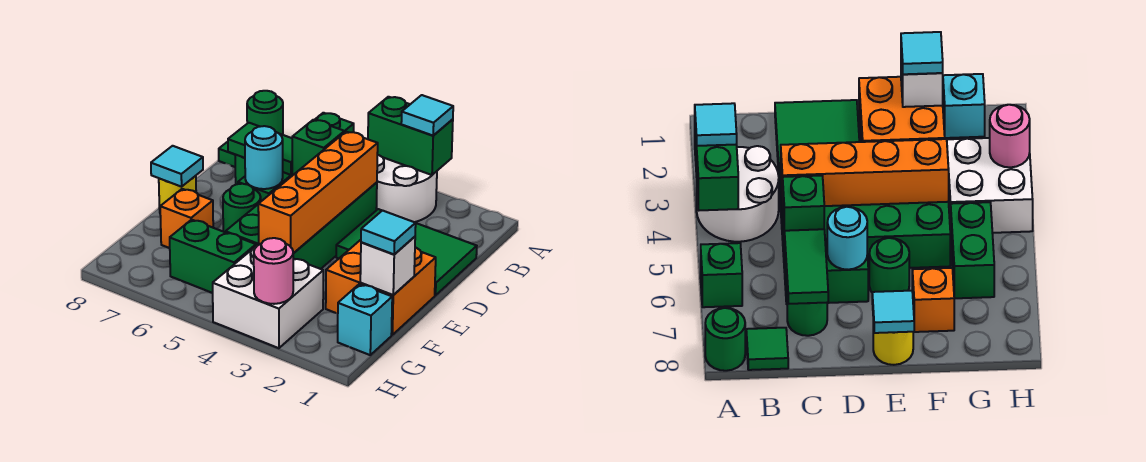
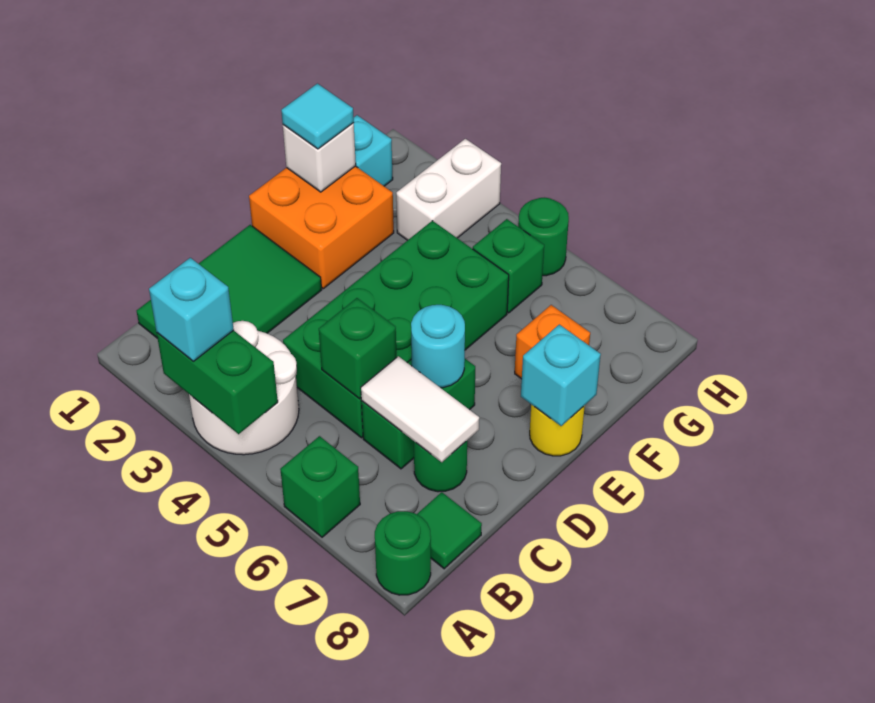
cyan tile A3 level 3 -> cyan brick A3 level 3
green tile C1:D3 level 1 -> green tile B1:D2 level 1
orange brick C4:F4 level 2 -> none
green tile C6:C7 level 2 -> white tile C6:C7 level 2
green round brick E6 level 1 -> green round brick H5 level 1
cyan tile E8 level 2 -> cyan brick E8 level 2
white brick G3:H4 level 1 -> white brick G3:H3 level 1
green brick G5:G6 level 1 -> green brick G5 level 1
pink round brick H3 level 2 -> none

